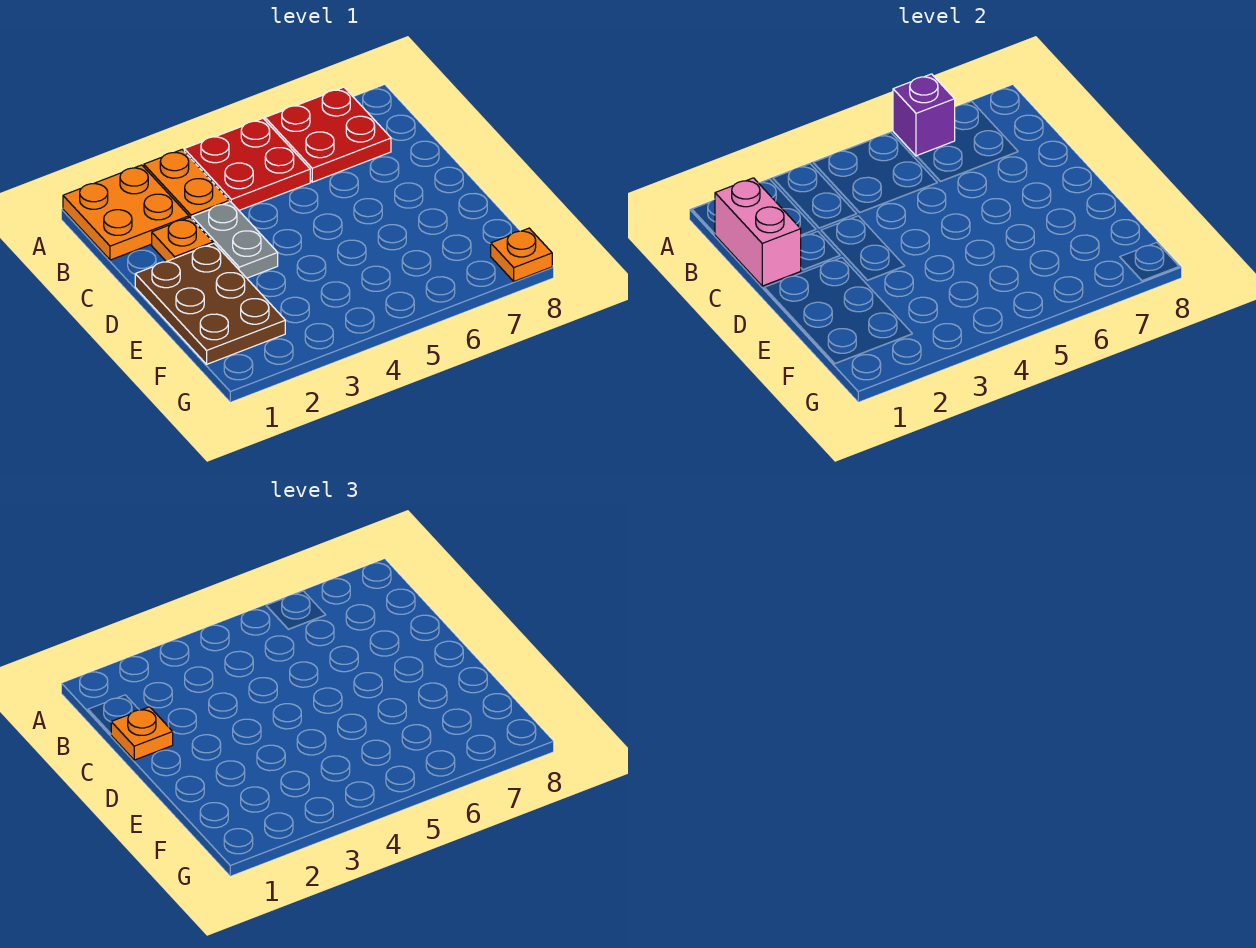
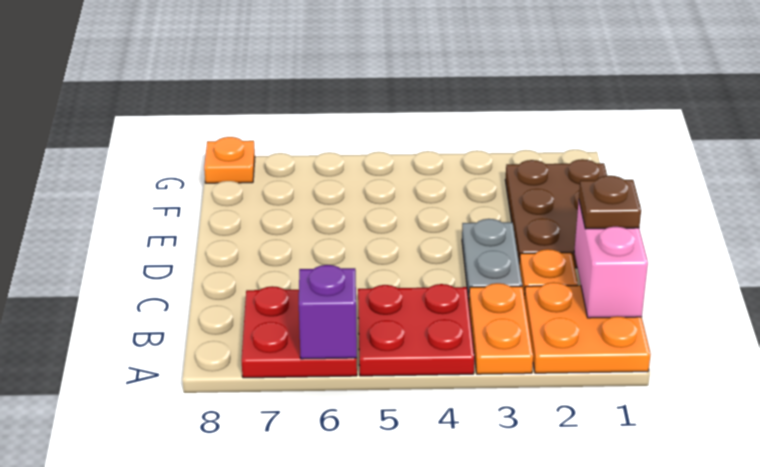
orange plate C1 level 3 -> brown plate C1 level 3

